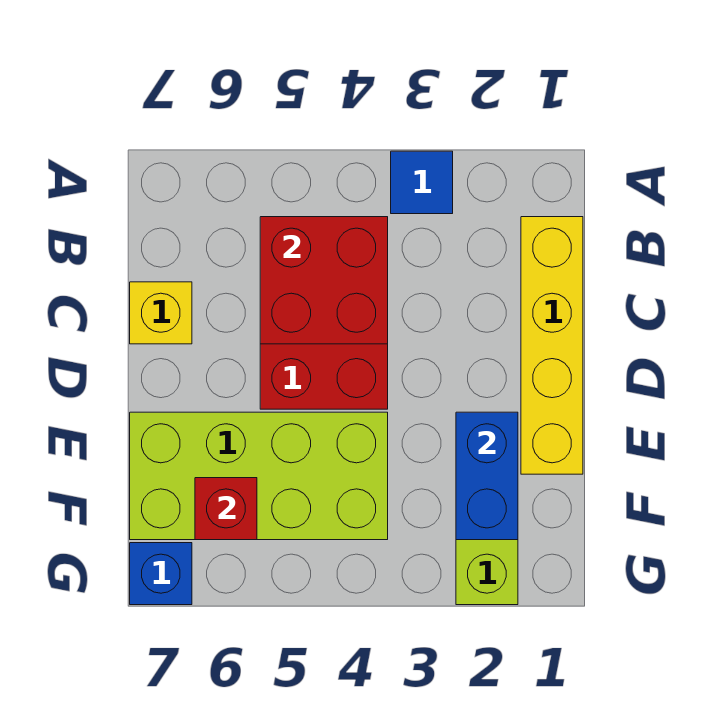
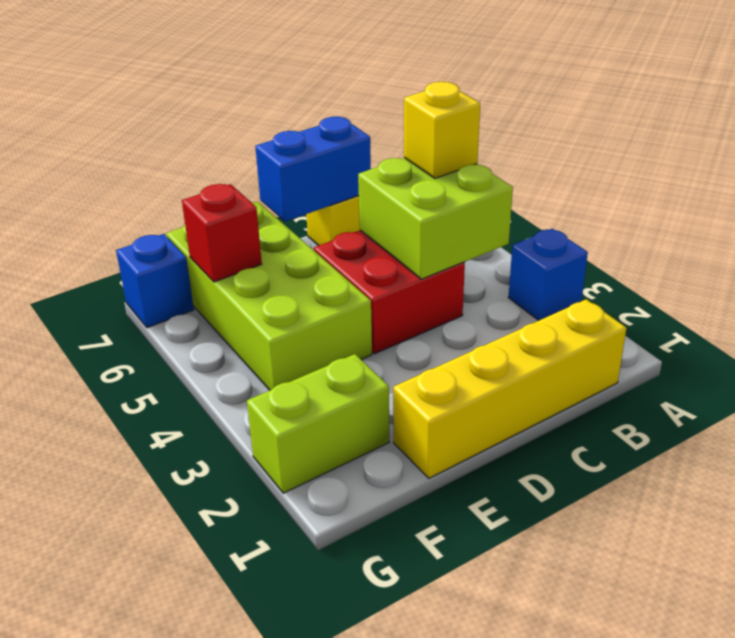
blue tile A3 level 1 -> blue brick A3 level 1
red brick B4:C5 level 2 -> lime brick B4:C5 level 2
none -> yellow brick B5 level 3
blue brick E2:F2 level 2 -> blue brick C7:D7 level 2

